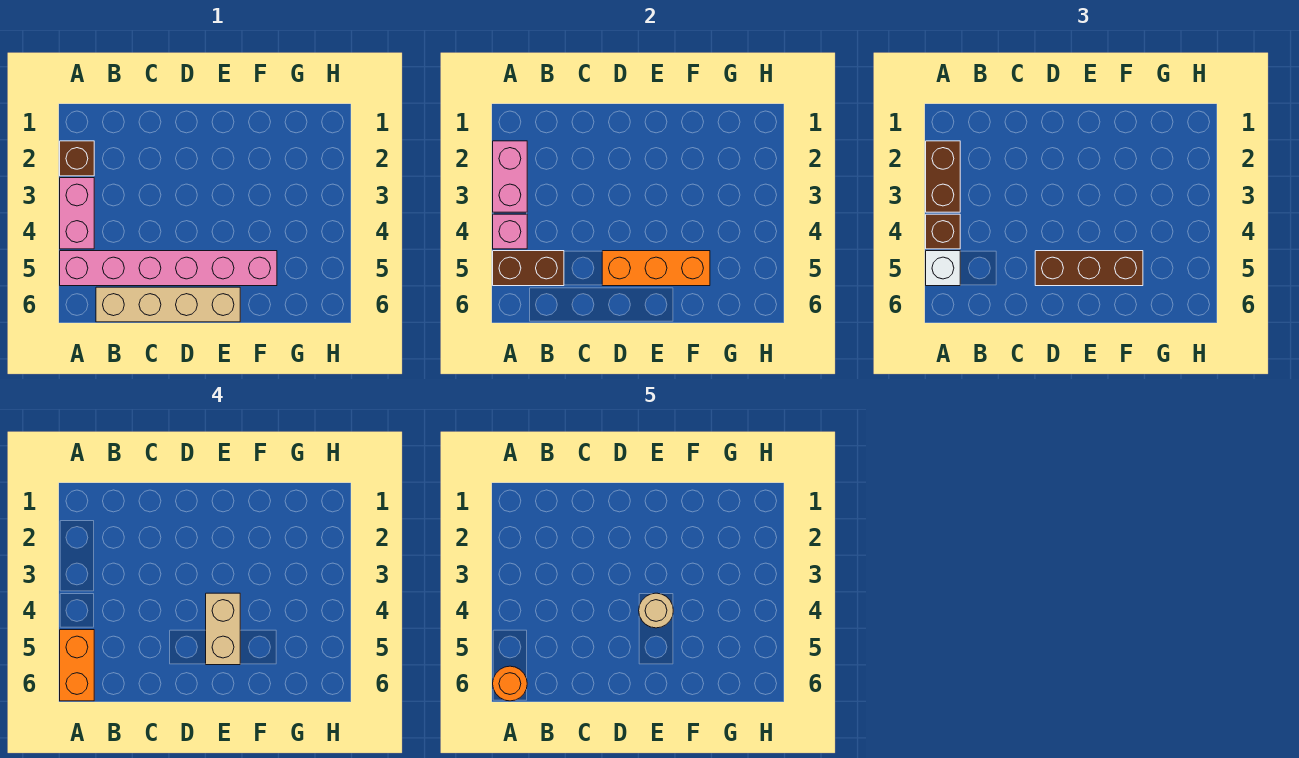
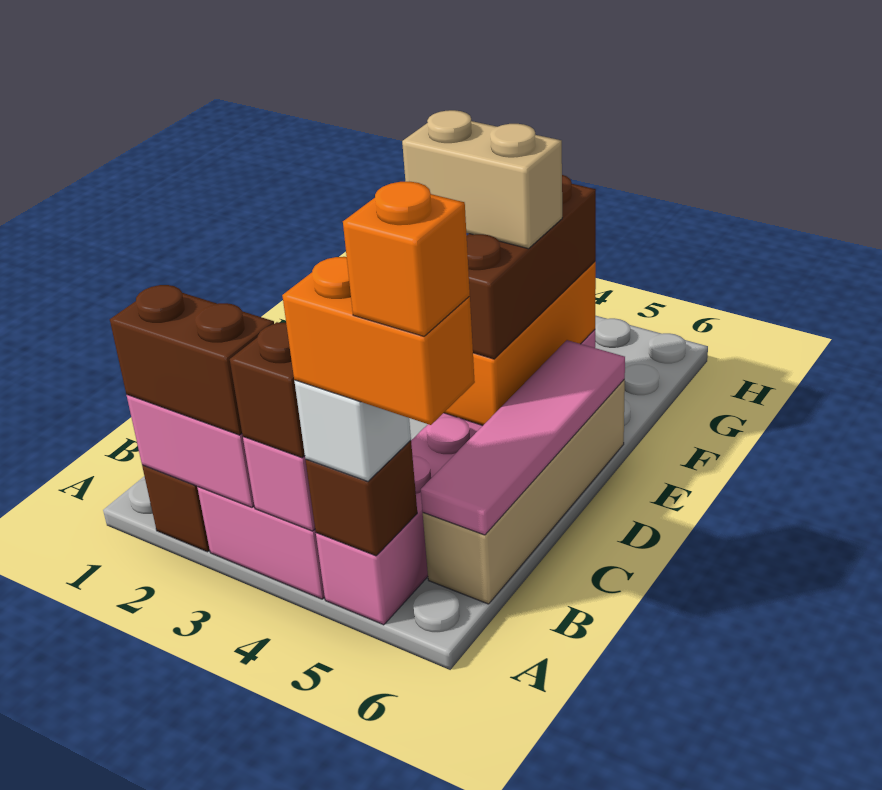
brown brick A5:B5 level 2 -> brown brick A5 level 2
orange round brick A6 level 5 -> orange brick A6 level 5
none -> pink tile B6:E6 level 2
tan round brick E4 level 5 -> none

